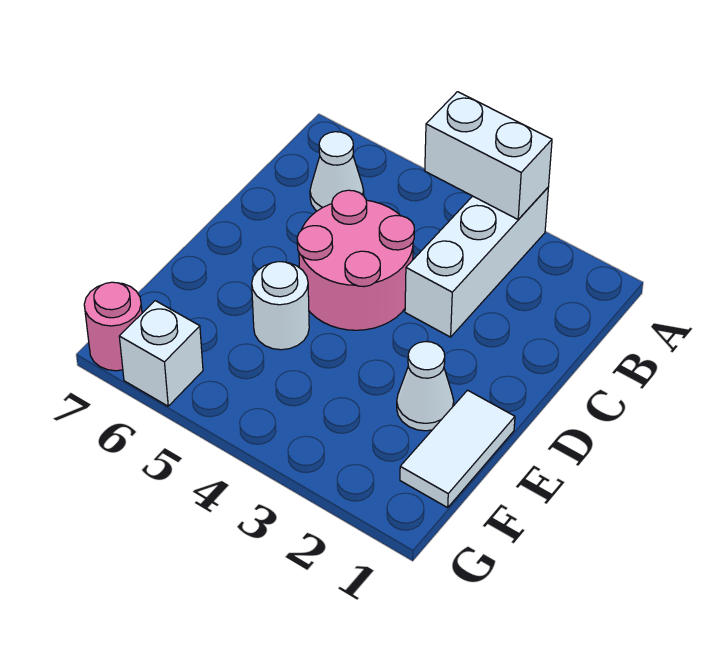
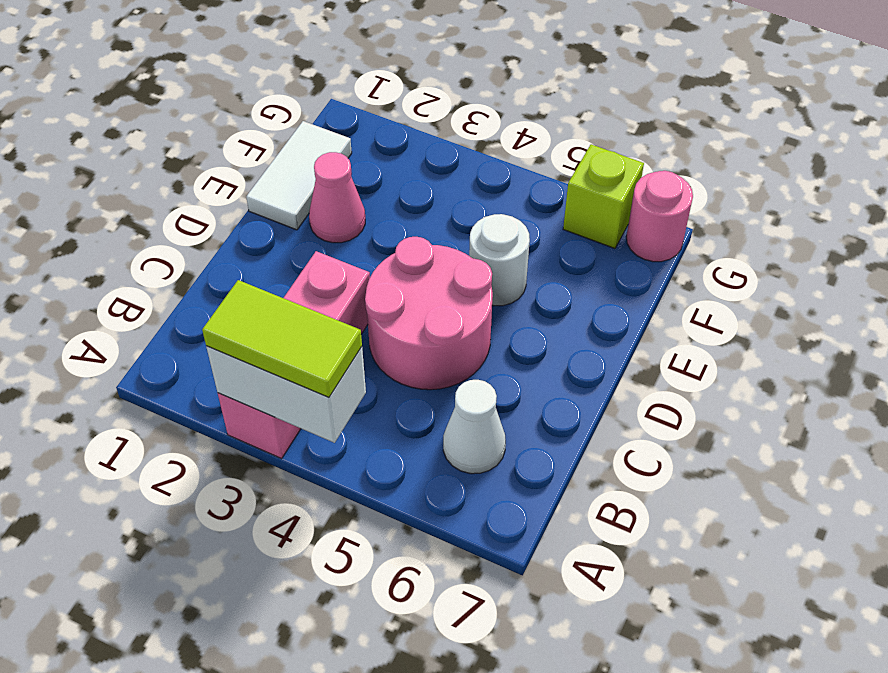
white brick A3:C3 level 1 -> pink brick A3:C3 level 1
none -> lime tile A3:A4 level 3
white cone E2 level 1 -> pink cone E2 level 1
white brick G6 level 1 -> lime brick G6 level 1

